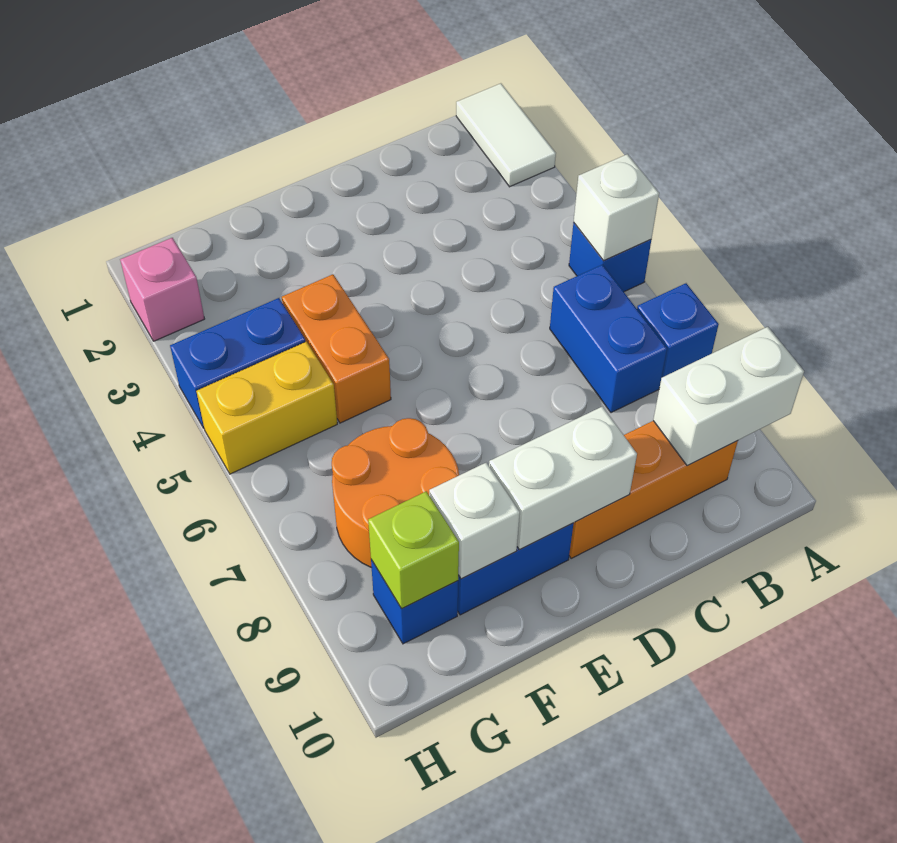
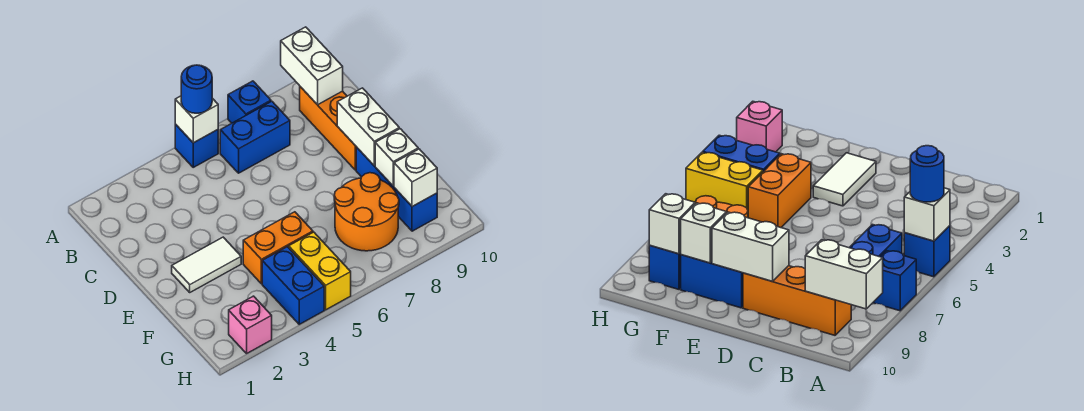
white tile A1:A2 level 1 -> white tile E2:E3 level 1
none -> blue round brick A5 level 3
lime brick G9 level 2 -> white brick G9 level 2

